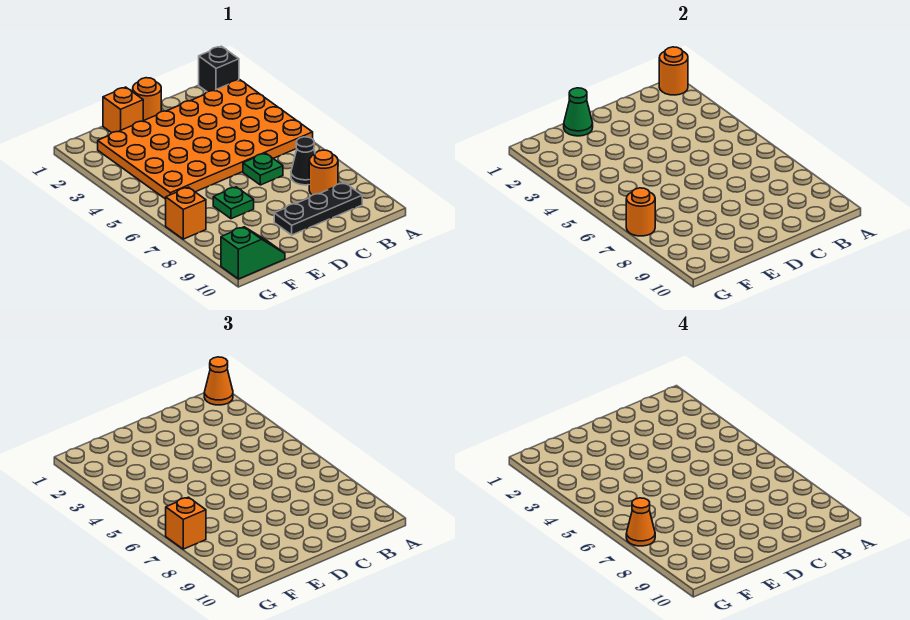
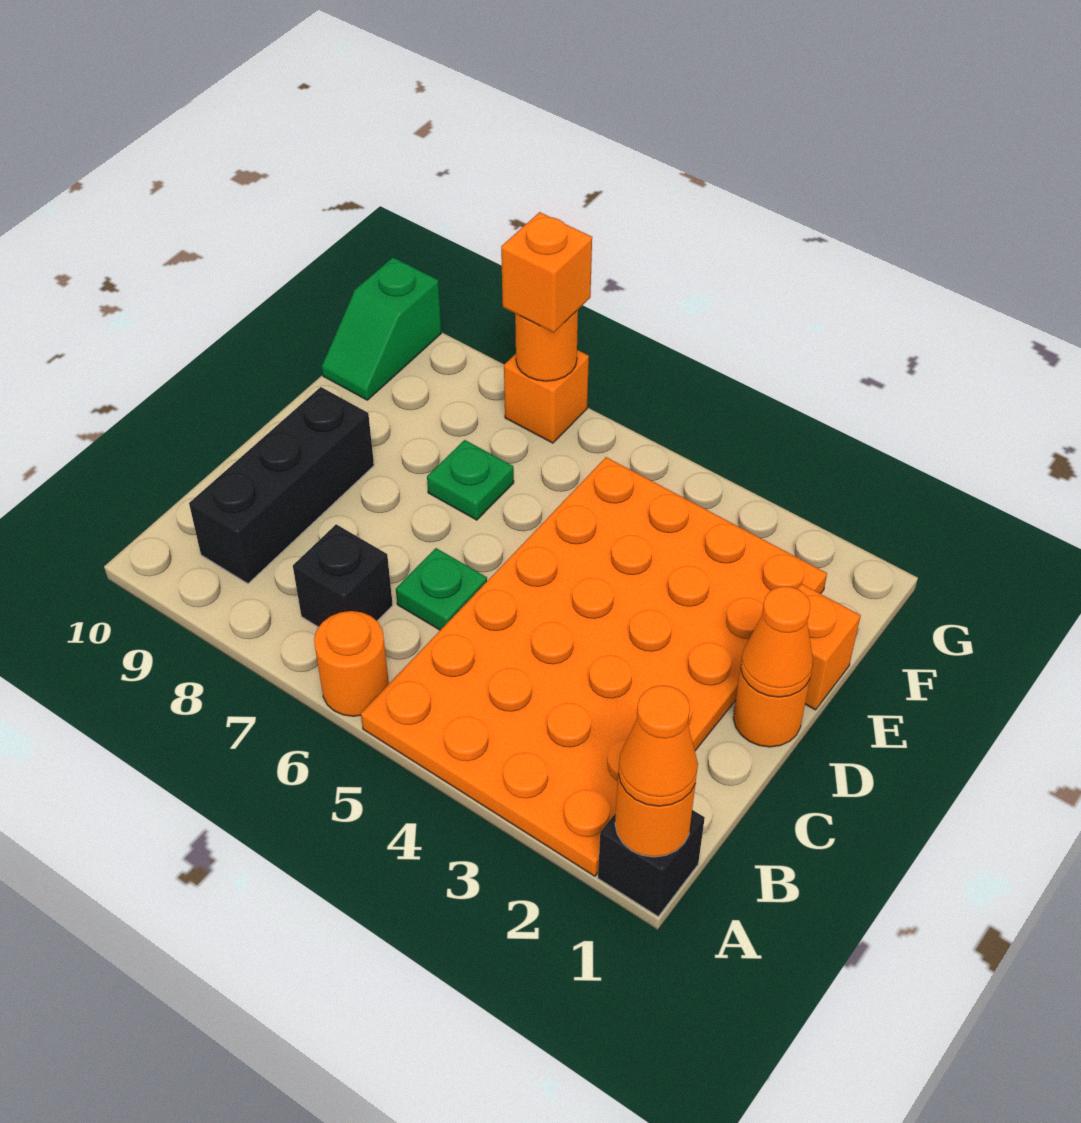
black cone B7 level 1 -> black brick B7 level 1
orange round brick B8 level 1 -> orange round brick A6 level 1
black plate B9:D9 level 1 -> black brick B9:D9 level 1
green cone E1 level 2 -> none
orange cone G7 level 4 -> orange cone D1 level 2

